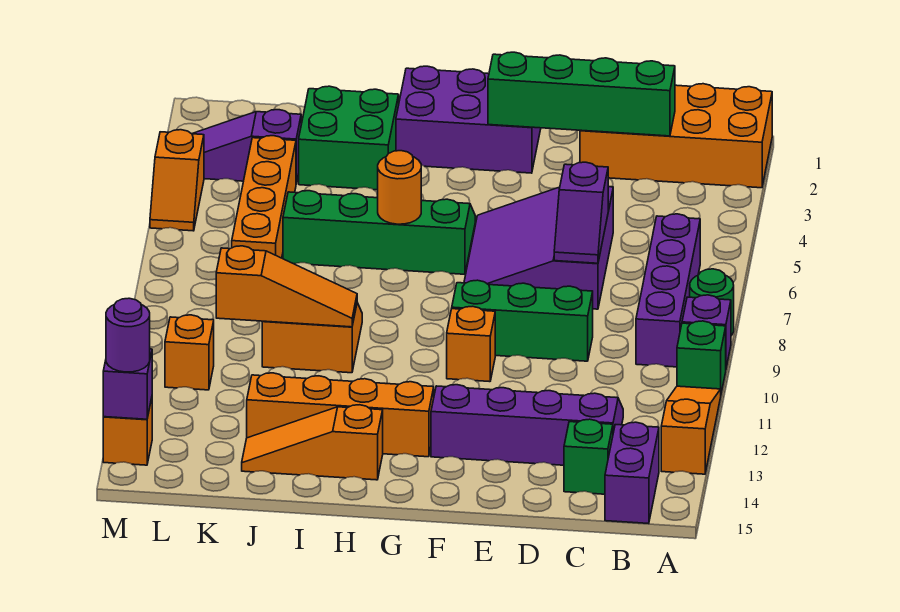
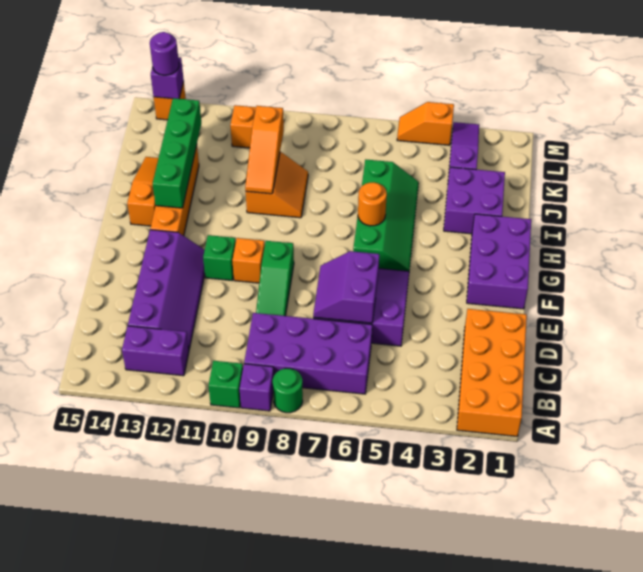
orange slope A11:A13 level 1 top 13 -> none
purple brick B6:B9 level 1 -> purple brick B6:C9 level 1
purple brick B14:B15 level 1 -> purple brick B12:B13 level 1
green brick C2:F2 level 2 -> green brick H13:K13 level 2
green brick C14 level 1 -> green brick F11 level 1
purple slope D6:D7 level 2 top 6 -> purple slope D6:E7 level 2 top 6
green brick D9:F9 level 1 -> green slope D9:F9 level 1 top F
green brick I2:J3 level 1 -> purple brick I2:J3 level 1
orange brick K4:K7 level 1 -> none

